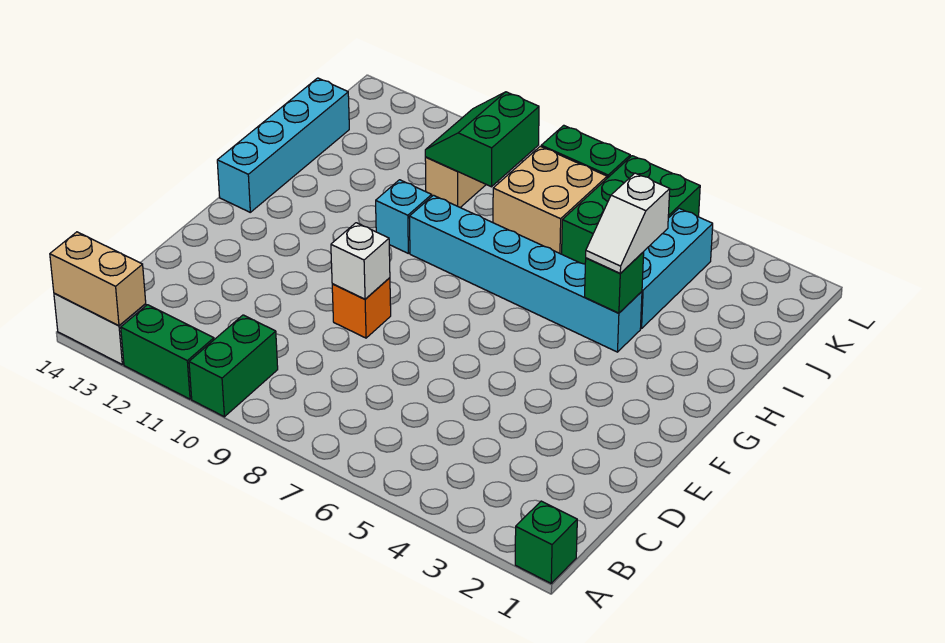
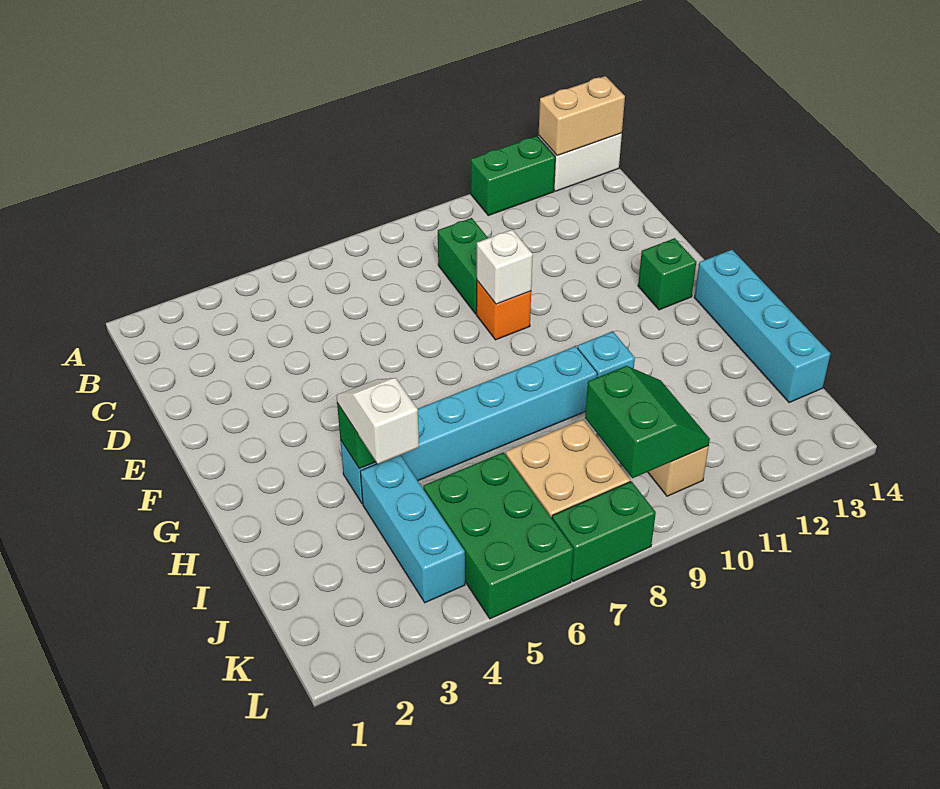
green brick A1 level 1 -> green brick F13 level 1
green brick A10:B10 level 1 -> green brick C9:D9 level 1

